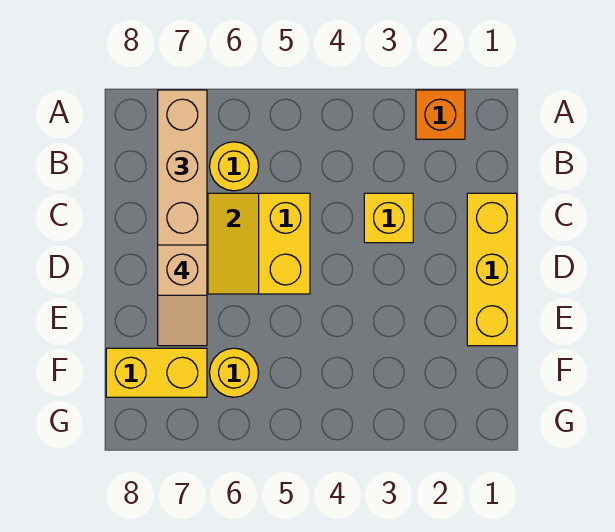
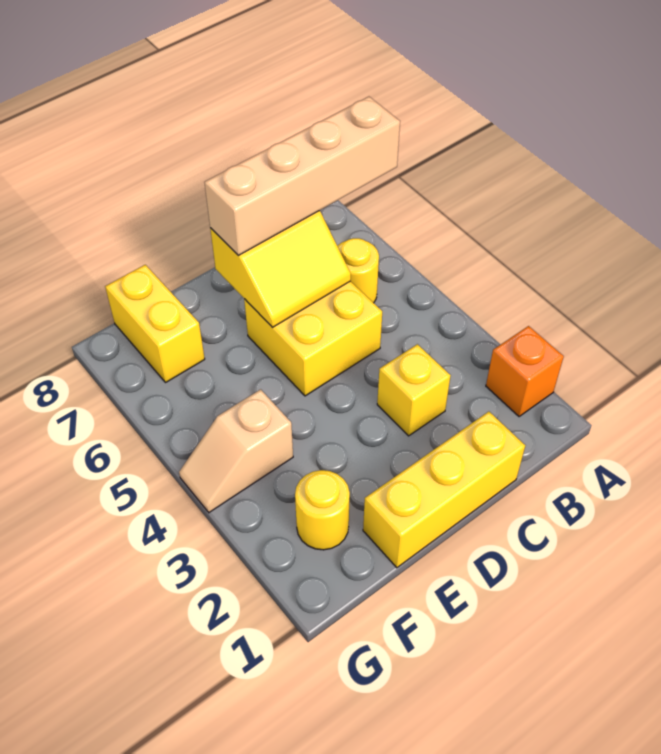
tan slope D7:E7 level 4 top D -> tan slope F4:G4 level 1 top F
yellow round brick F6 level 1 -> yellow round brick F2 level 1

